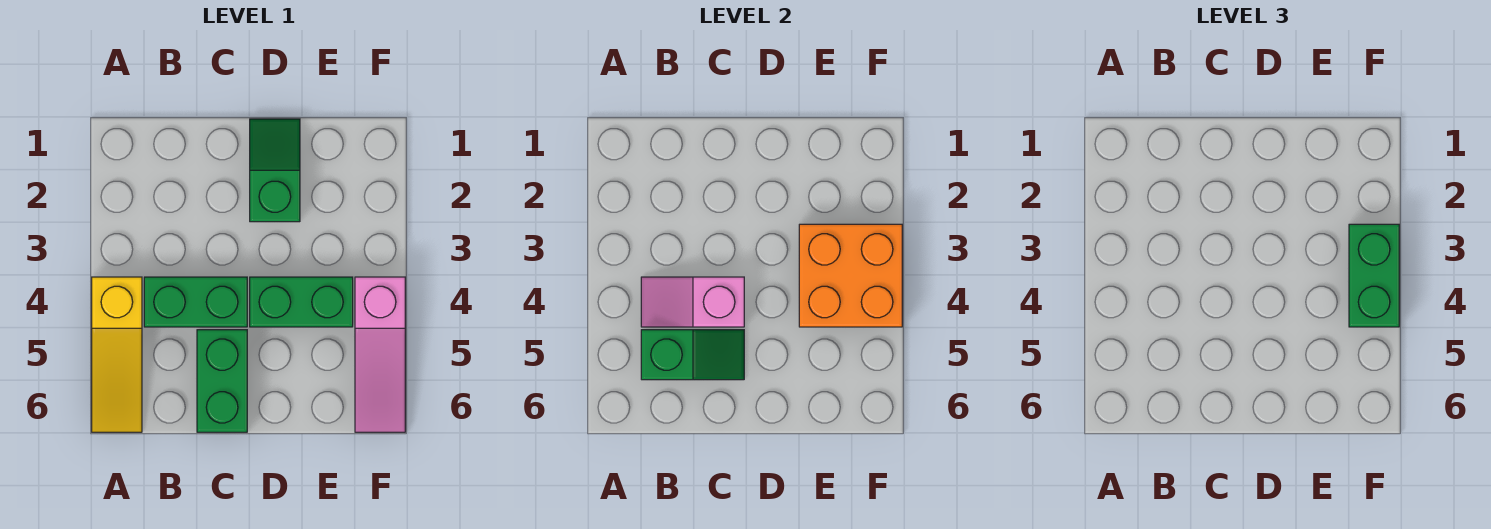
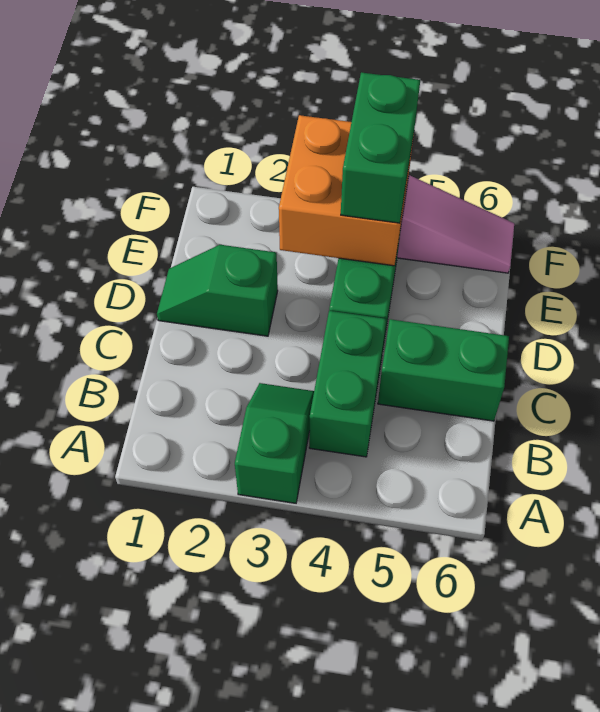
yellow slope A4:A6 level 1 top 4 -> none
pink slope B4:C4 level 2 top C -> none
green slope B5:C5 level 2 top B -> green slope A3:B3 level 1 top A
green brick F3:F4 level 3 -> green brick E4:F4 level 3

